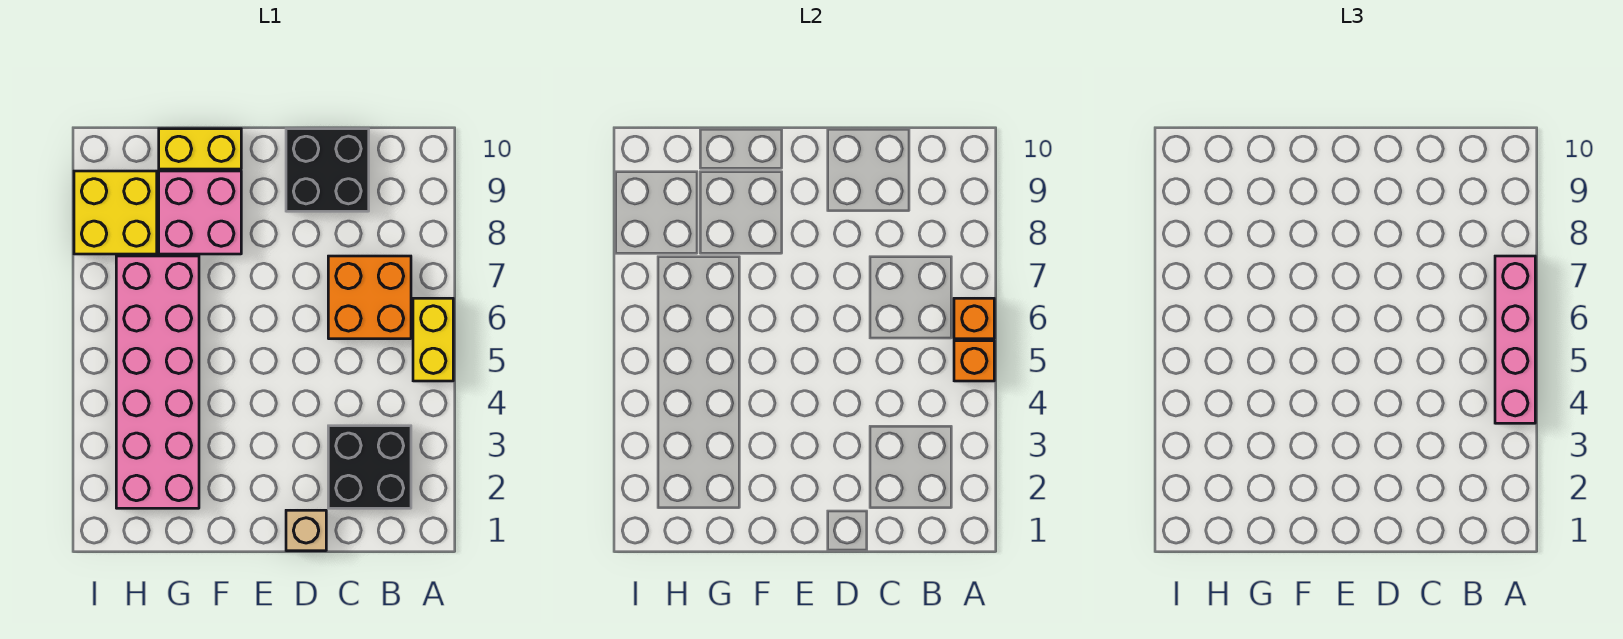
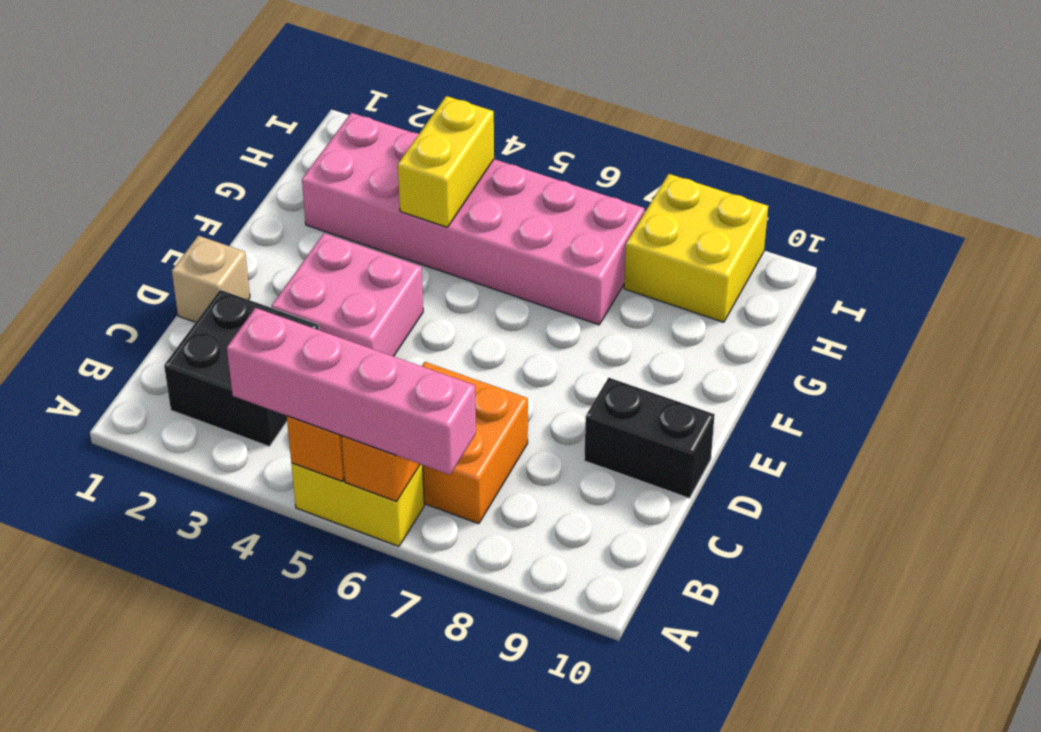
black brick C9:D10 level 1 -> black brick D9:D10 level 1
pink brick F8:G9 level 1 -> pink brick D3:E4 level 1
yellow brick F10:G10 level 1 -> yellow brick G4:H4 level 2

